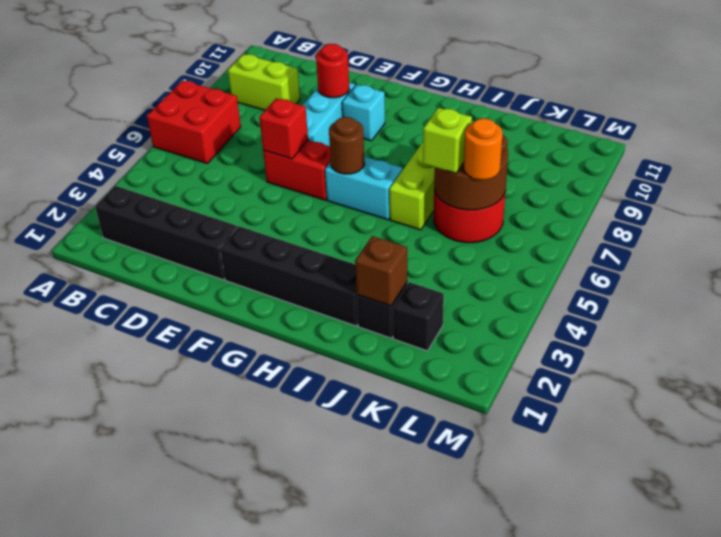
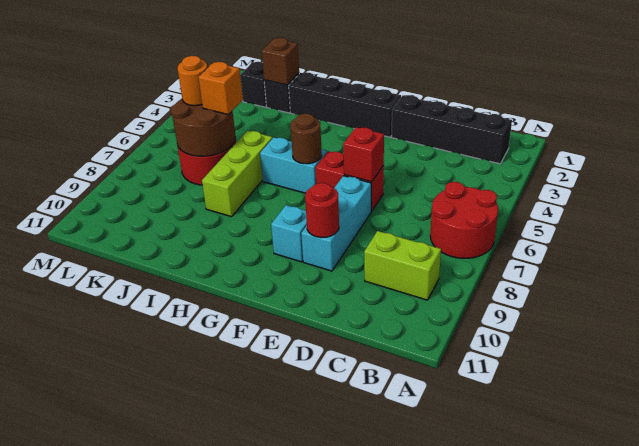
red brick A6:B7 level 1 -> red round brick A6:B7 level 1
lime brick J6 level 3 -> orange brick J6 level 3

